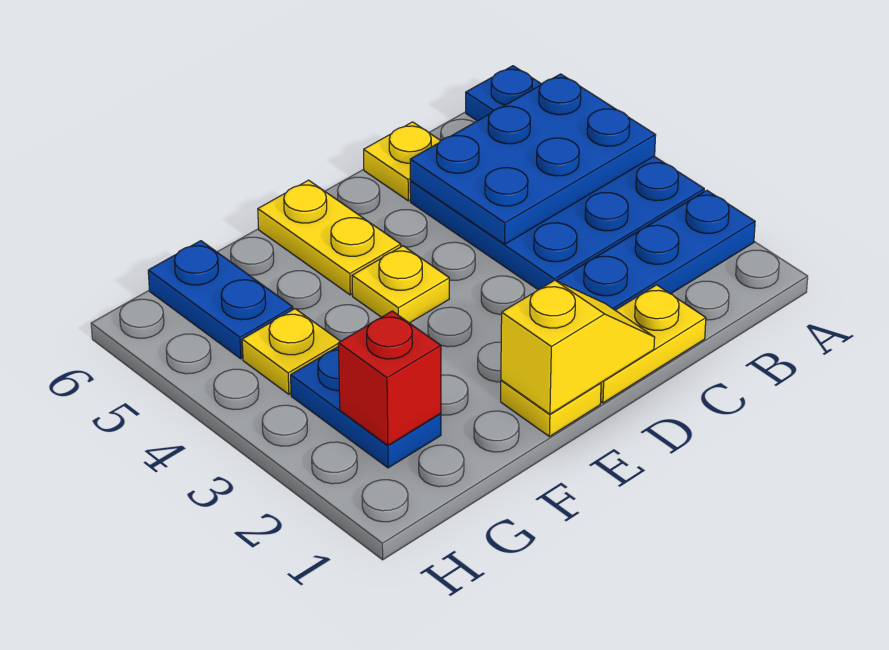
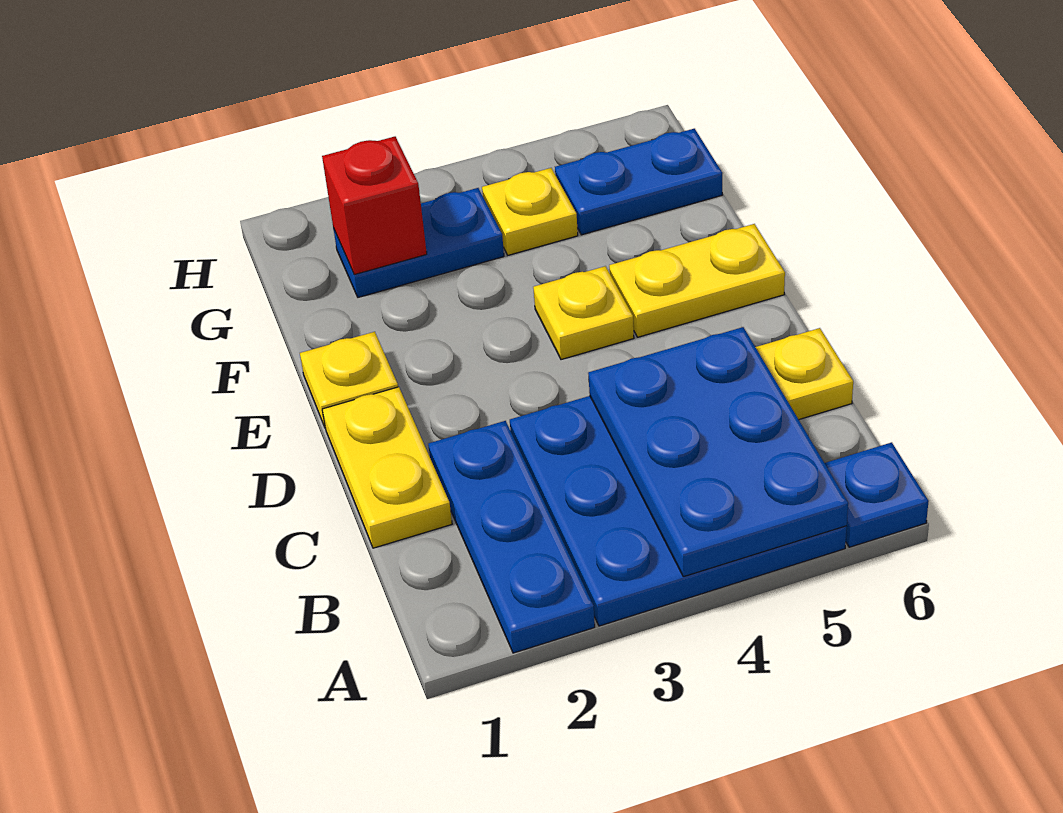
yellow slope D1:E1 level 2 top E -> none

